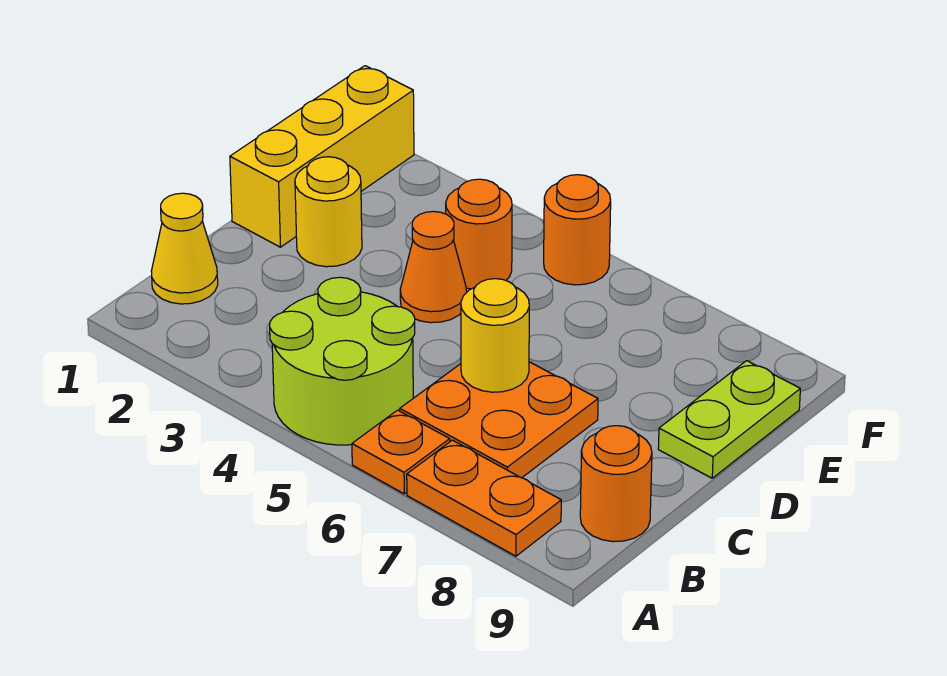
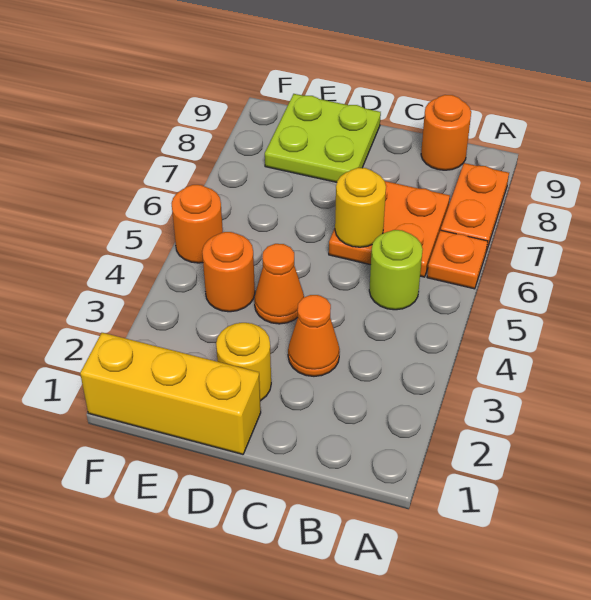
lime round brick A4:B5 level 1 -> lime round brick B5 level 1
yellow cone B1 level 1 -> none
none -> orange cone C3 level 1
lime plate D9:E9 level 1 -> lime plate D8:E9 level 1

